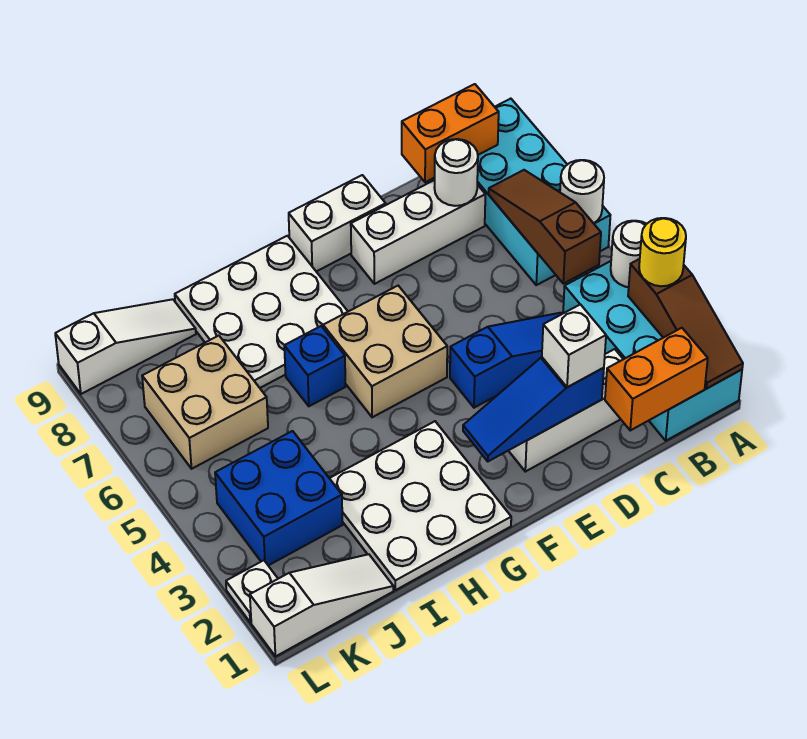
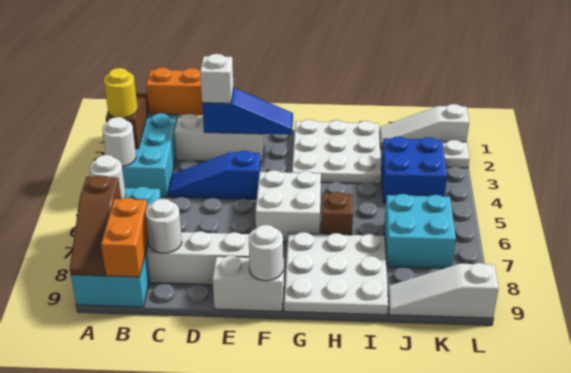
brown slope B5:B7 level 2 top 5 -> brown slope A7:A9 level 2 top 7
orange brick B9:C9 level 2 -> orange brick B8:B9 level 2
tan brick F5:G6 level 1 -> white brick F5:G6 level 1
none -> white round brick F9 level 2
blue brick H6 level 1 -> brown brick H6 level 1
tan brick J6:K7 level 1 -> cyan brick J6:K7 level 1

